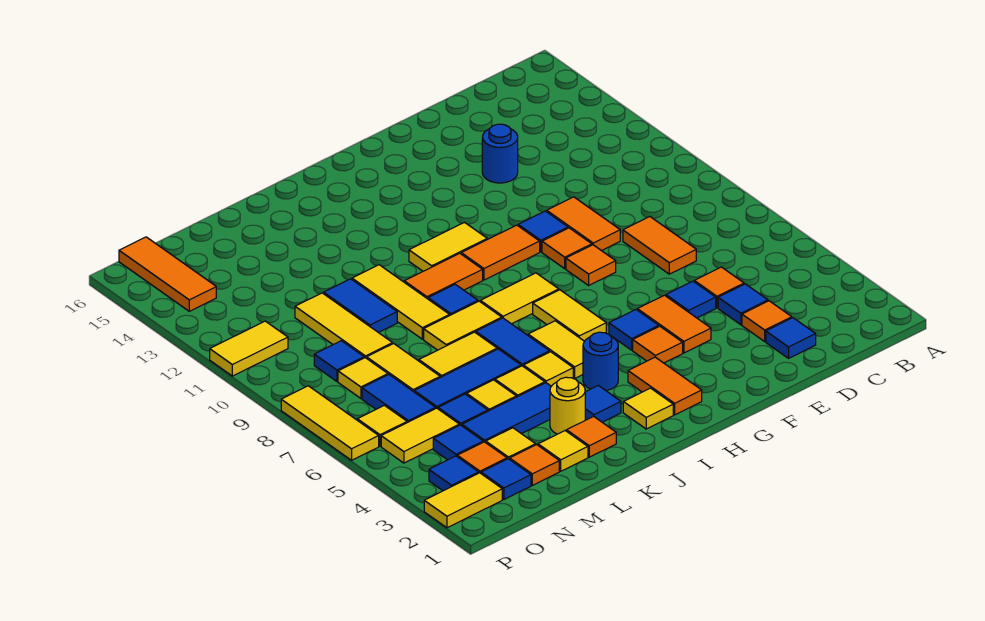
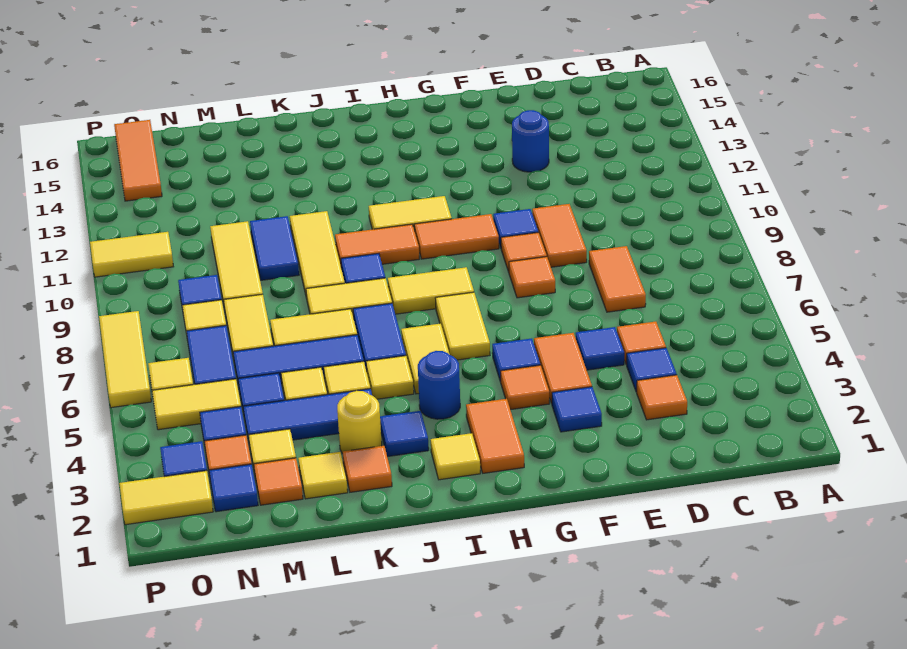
blue tile D2 level 1 -> blue tile F3 level 1

